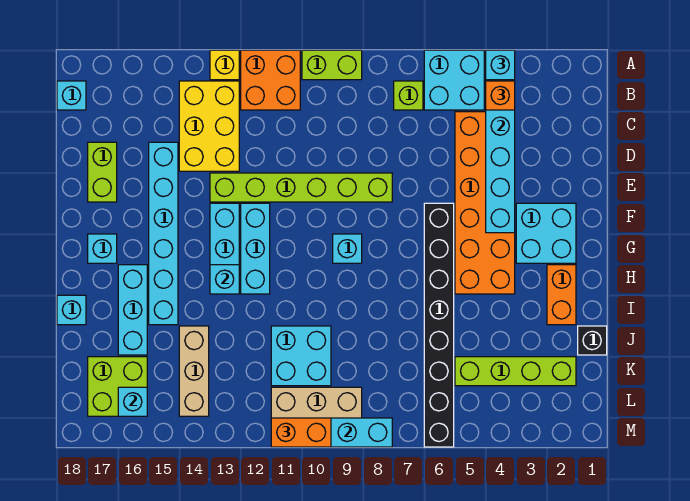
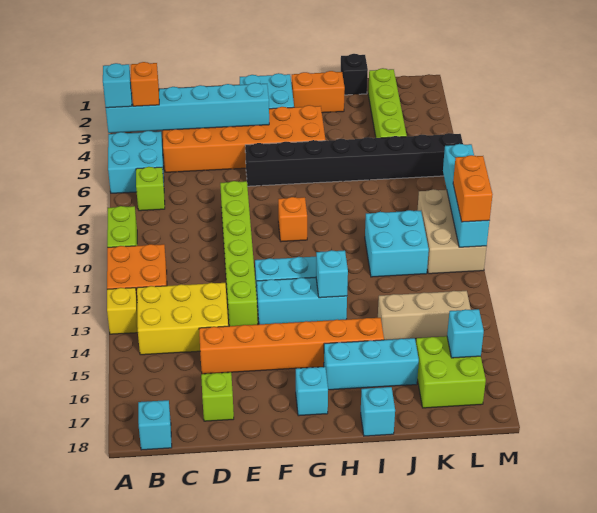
cyan brick D15:I15 level 1 -> orange brick D15:I15 level 1
lime brick D17:E17 level 1 -> lime brick D17 level 1
cyan brick G9 level 1 -> orange brick G9 level 1

